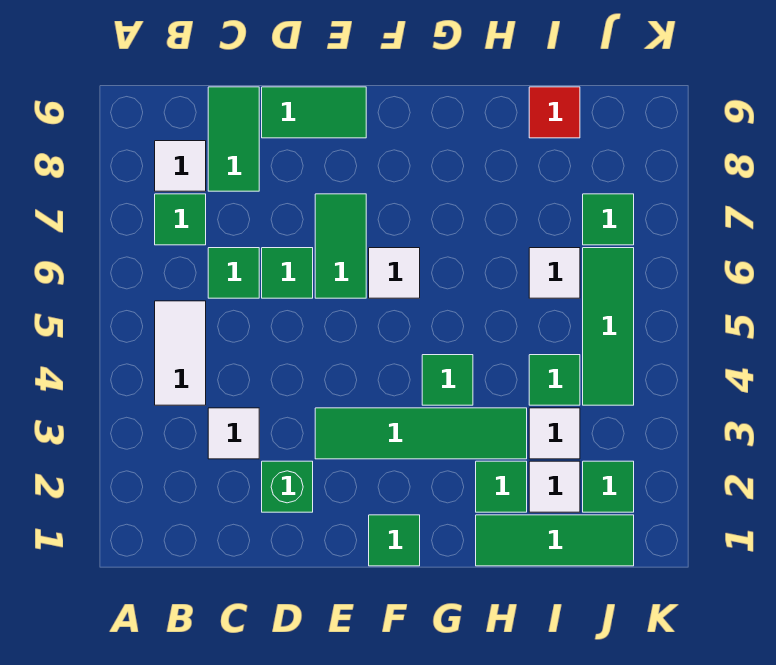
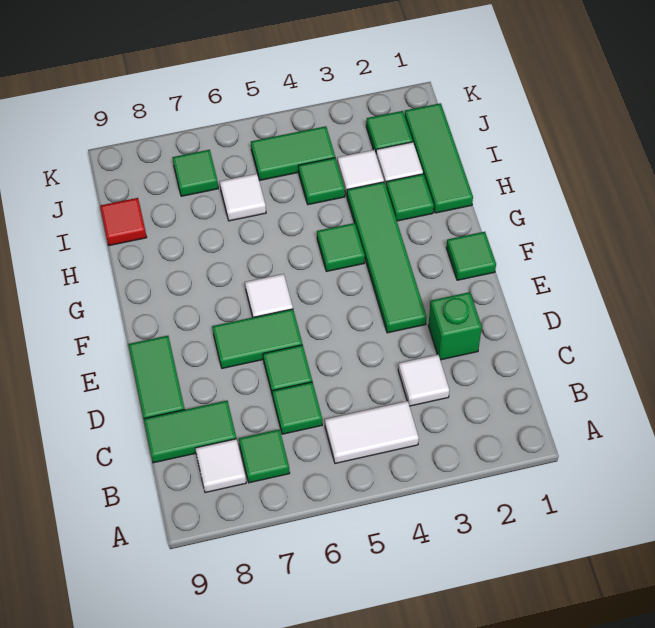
green tile J4:J6 level 1 -> green tile J4:J5 level 1

